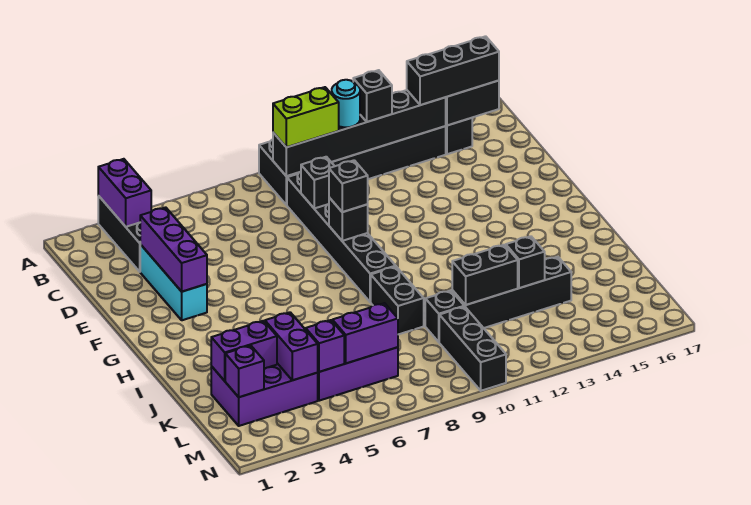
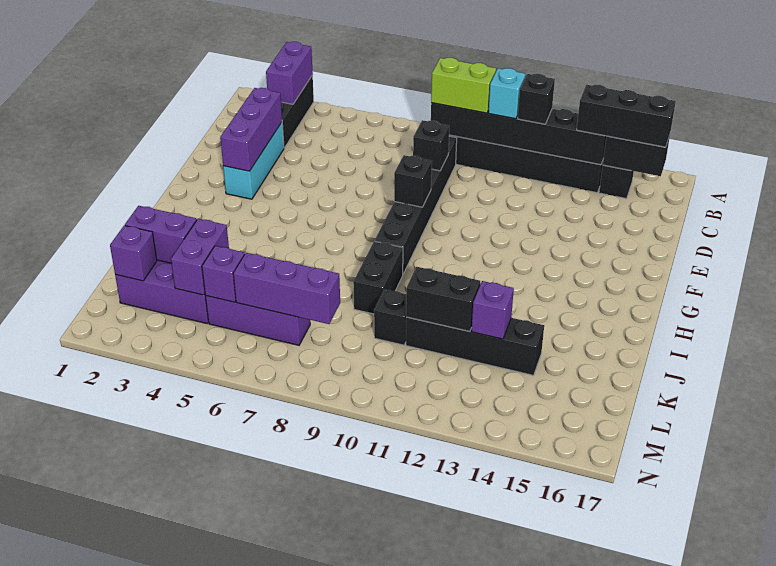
cyan round brick B11 level 3 -> cyan brick B11 level 3
black brick F9 level 3 -> none
black brick K13 level 2 -> purple brick K13 level 2
purple brick L6:L7 level 2 -> purple brick L6:L8 level 2
black brick L10:N10 level 1 -> none

